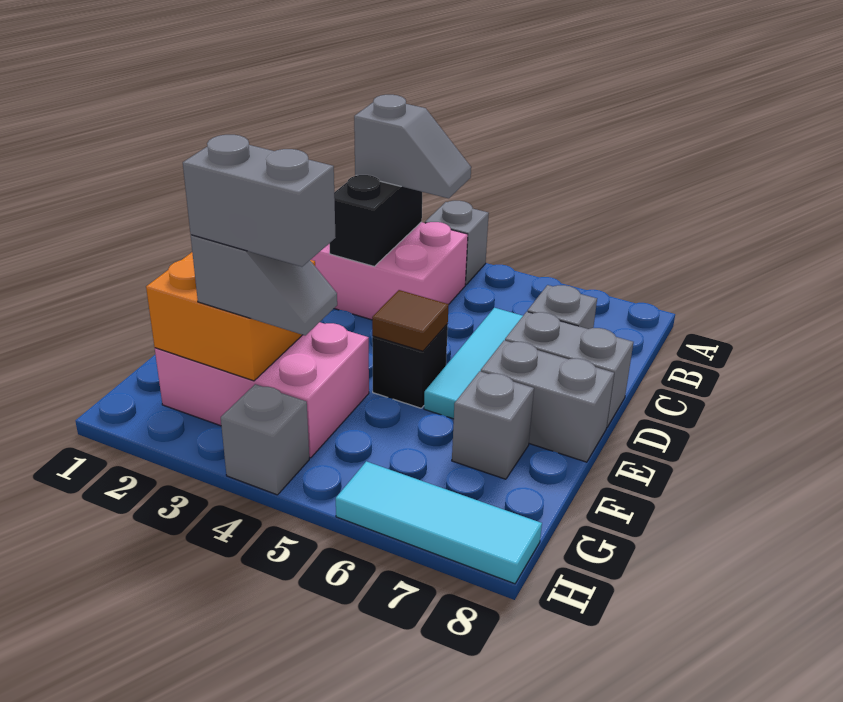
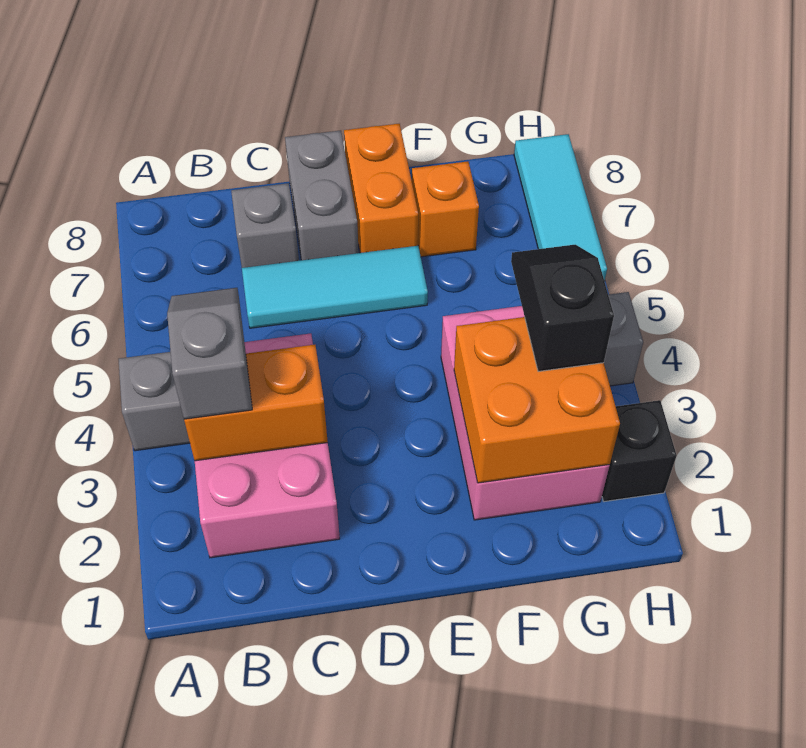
black brick B3:C3 level 2 -> orange brick B3:C3 level 2
black brick E5 level 1 -> black brick H2 level 1
brown tile E5 level 2 -> none
grey brick E7:E8 level 1 -> orange brick E7:E8 level 1
grey brick F7 level 1 -> orange brick F7 level 1
grey slope G3:G4 level 3 top 3 -> black slope G3:G4 level 3 top 3
grey brick G3:G4 level 4 -> none

